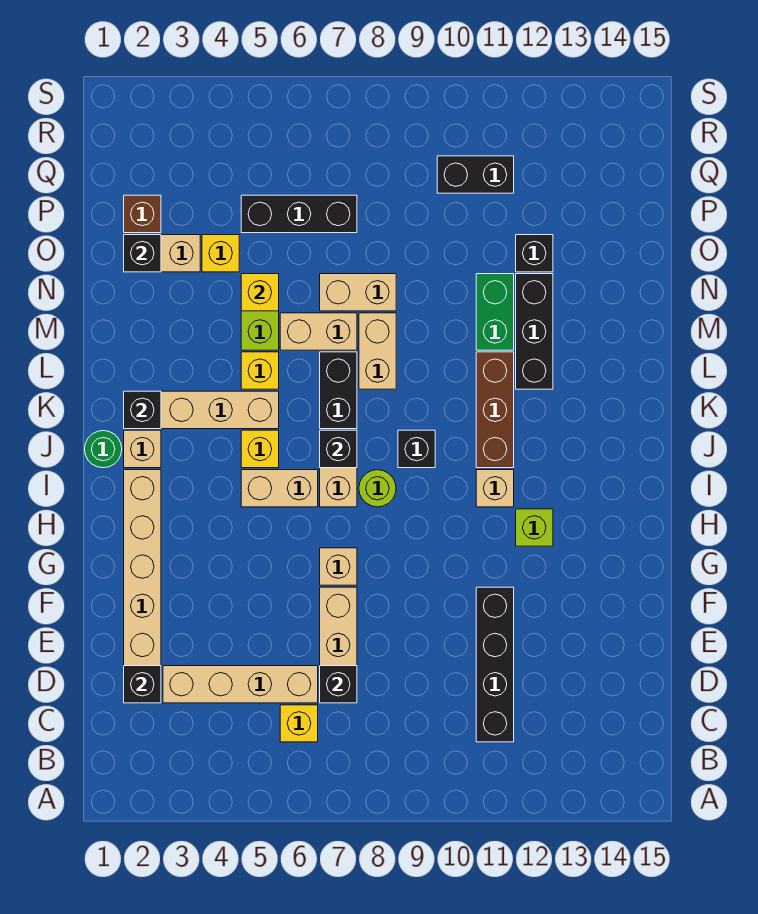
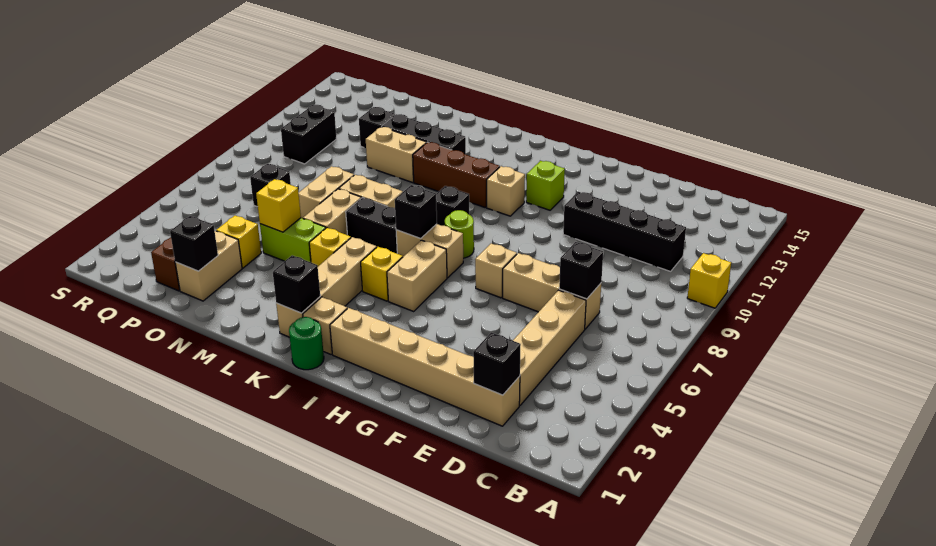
yellow brick C6 level 1 -> yellow brick A10 level 1
green brick M11:N11 level 1 -> tan brick M11:N11 level 1
black brick P5:P7 level 1 -> black brick P7 level 1

